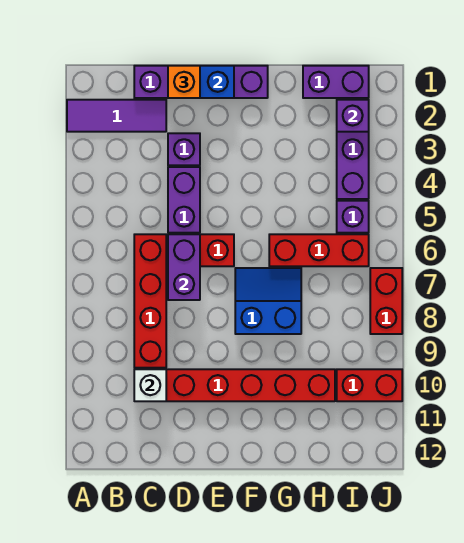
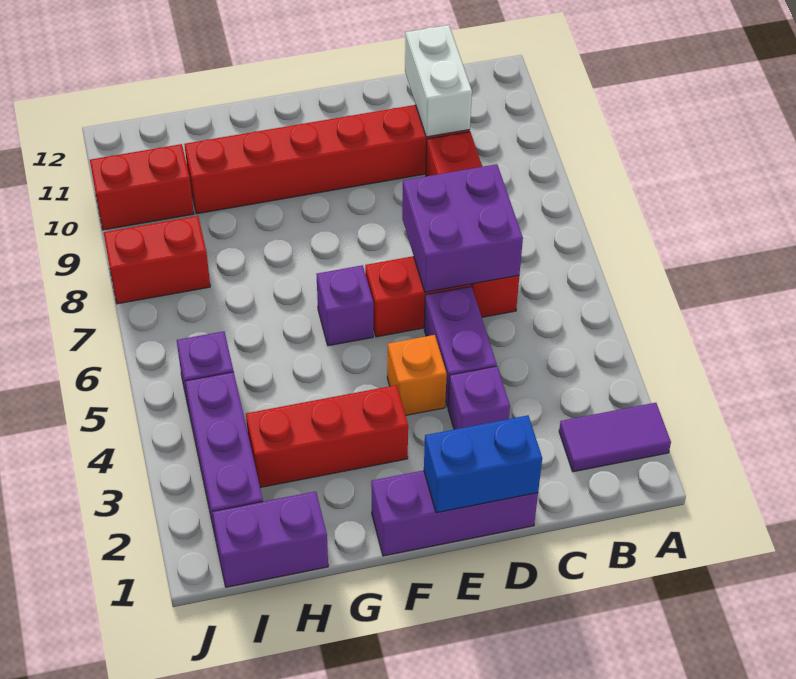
purple tile A2:C2 level 1 -> purple tile A2:B2 level 1
purple brick C1:F1 level 1 -> purple brick D1:F1 level 1
white brick C10 level 2 -> white brick C10:C11 level 2
orange brick D1 level 3 -> orange brick E4 level 1
purple brick D6:D7 level 2 -> purple brick C6:D7 level 2
blue slope F7:G8 level 1 top 8 -> none
red brick G6:I6 level 1 -> red brick F3:H3 level 1
purple brick I2 level 2 -> purple brick F6 level 1
red brick J7:J8 level 1 -> red brick I8:J8 level 1

